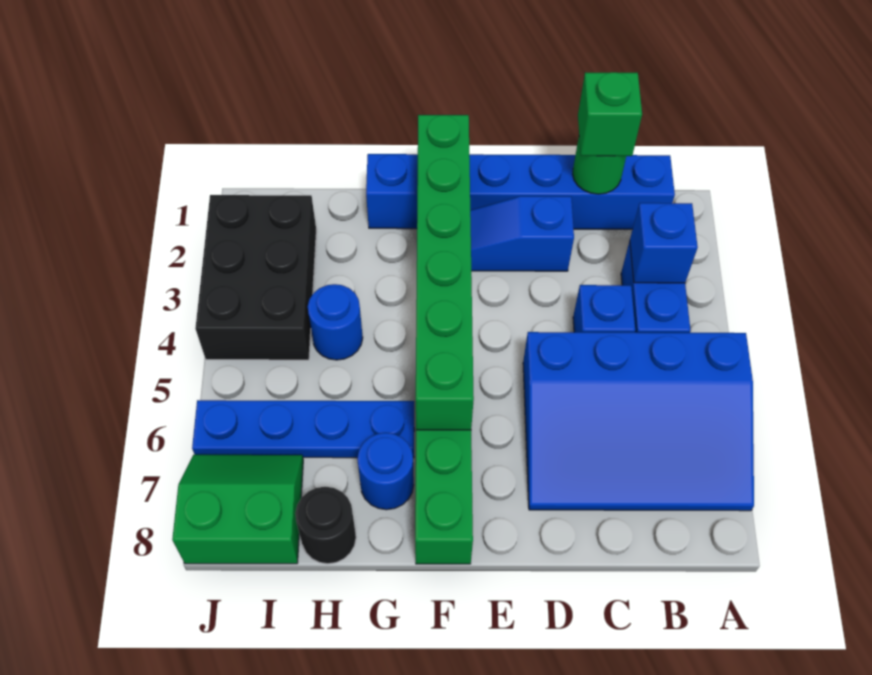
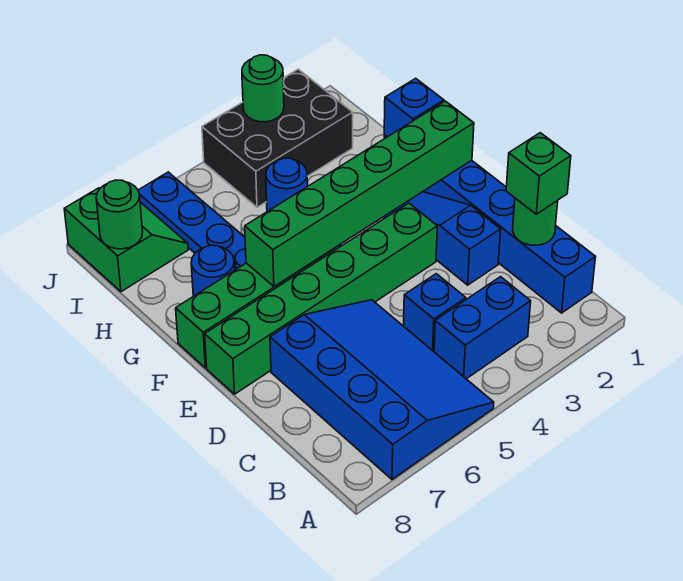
blue slope A5:D7 level 1 top 5 -> blue slope A5:D7 level 1 top 7
blue brick B3 level 2 -> blue brick G1 level 2
none -> green brick E3:E8 level 1
black round brick H8 level 1 -> none
none -> green round brick I8 level 2
none -> green round brick J3 level 2

